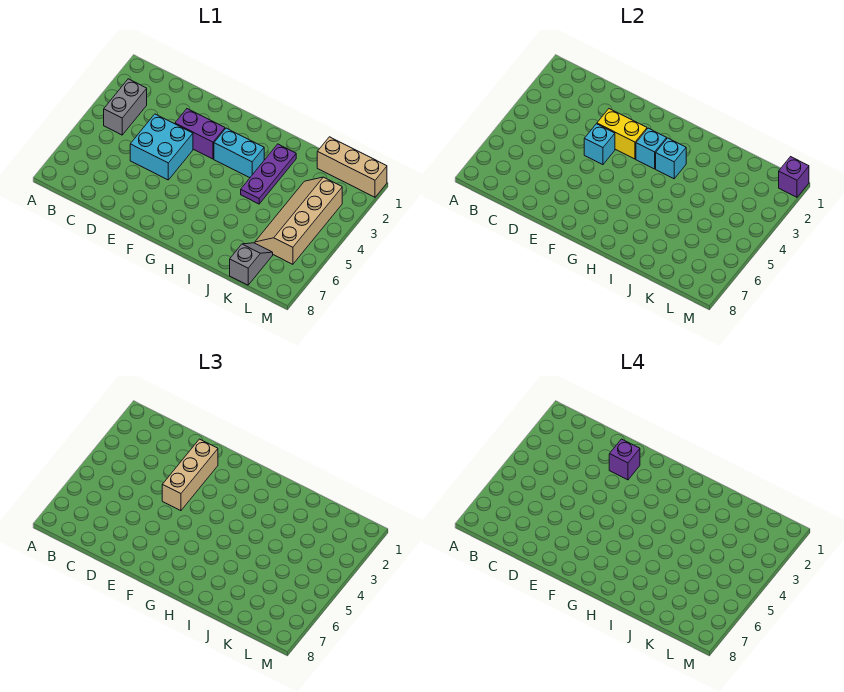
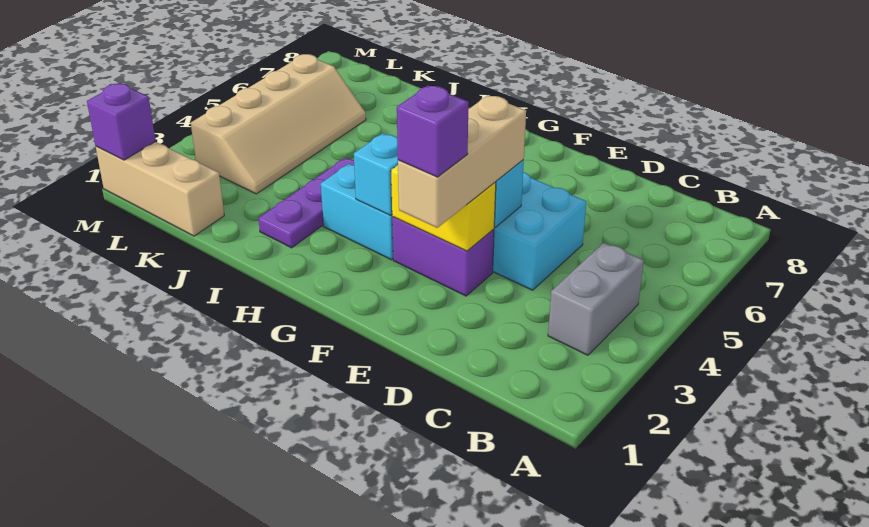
cyan brick H3 level 2 -> none
grey slope K7:K8 level 1 top 8 -> none

